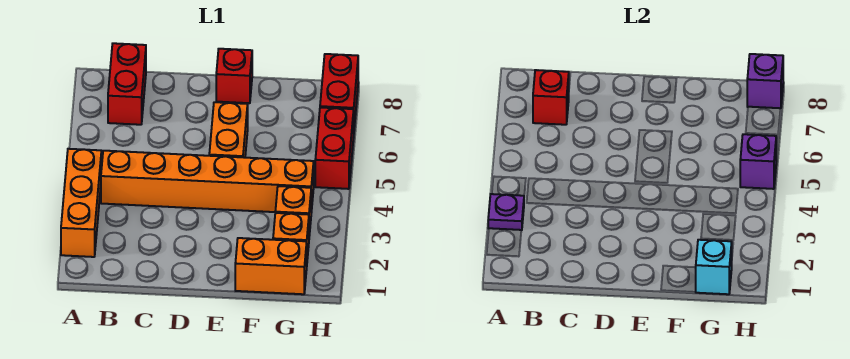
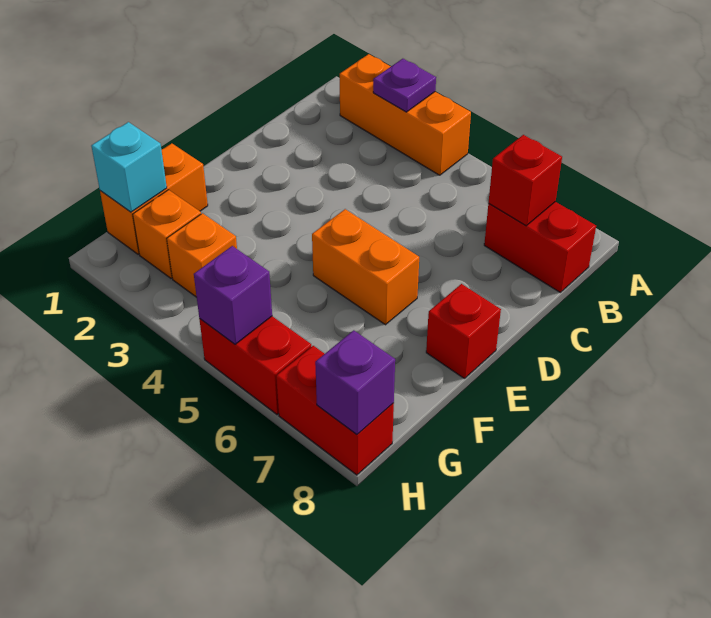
orange brick B4:G4 level 1 -> none

